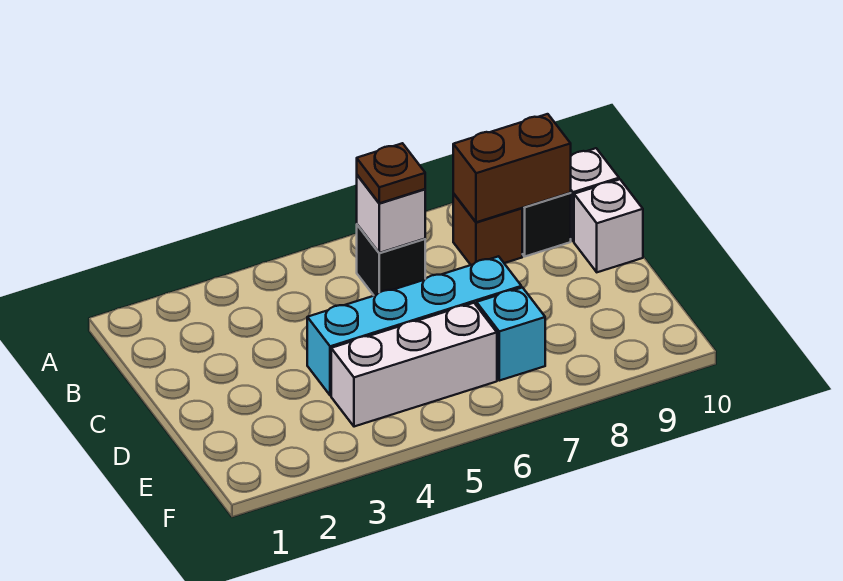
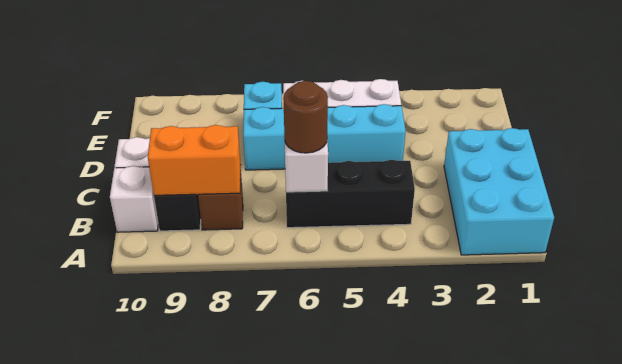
none -> cyan brick A1:C2 level 1
black brick B6 level 1 -> black brick B4:B6 level 1
brown plate B6 level 3 -> brown round brick B6 level 3
brown brick B8:B9 level 2 -> orange brick B8:B9 level 2

